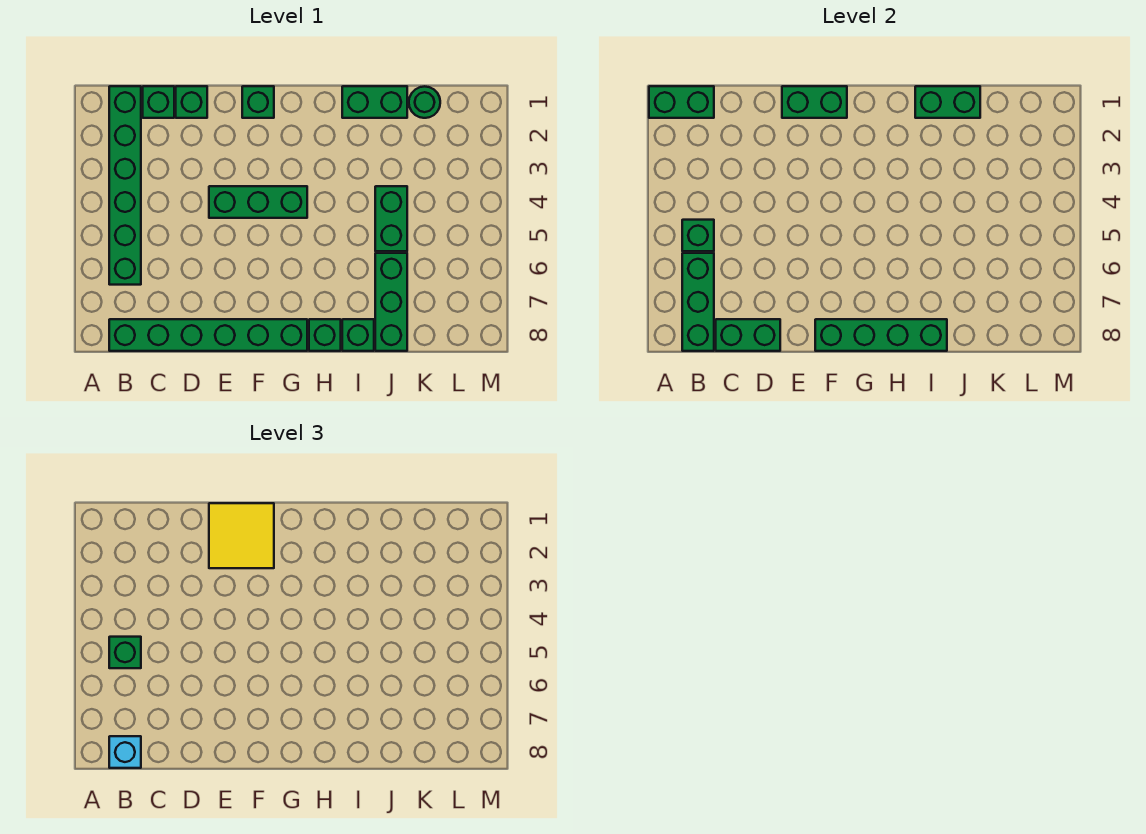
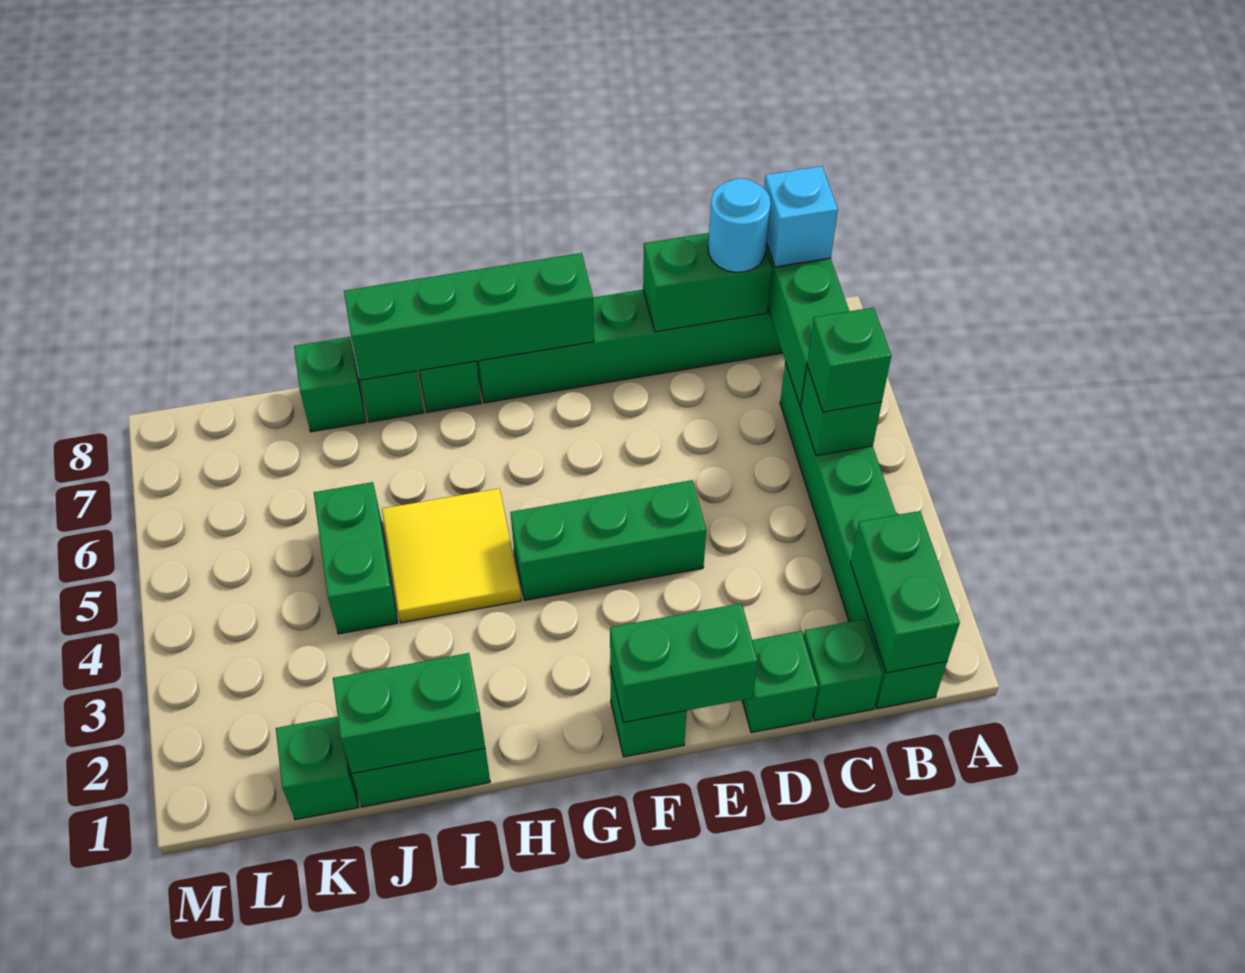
green brick A1:B1 level 2 -> green brick B1:B2 level 2
none -> cyan round brick C8 level 3
yellow tile E1:F2 level 3 -> yellow tile H4:I5 level 1
green brick J6:J8 level 1 -> green brick J8 level 1
green round brick K1 level 1 -> green brick K1 level 1

